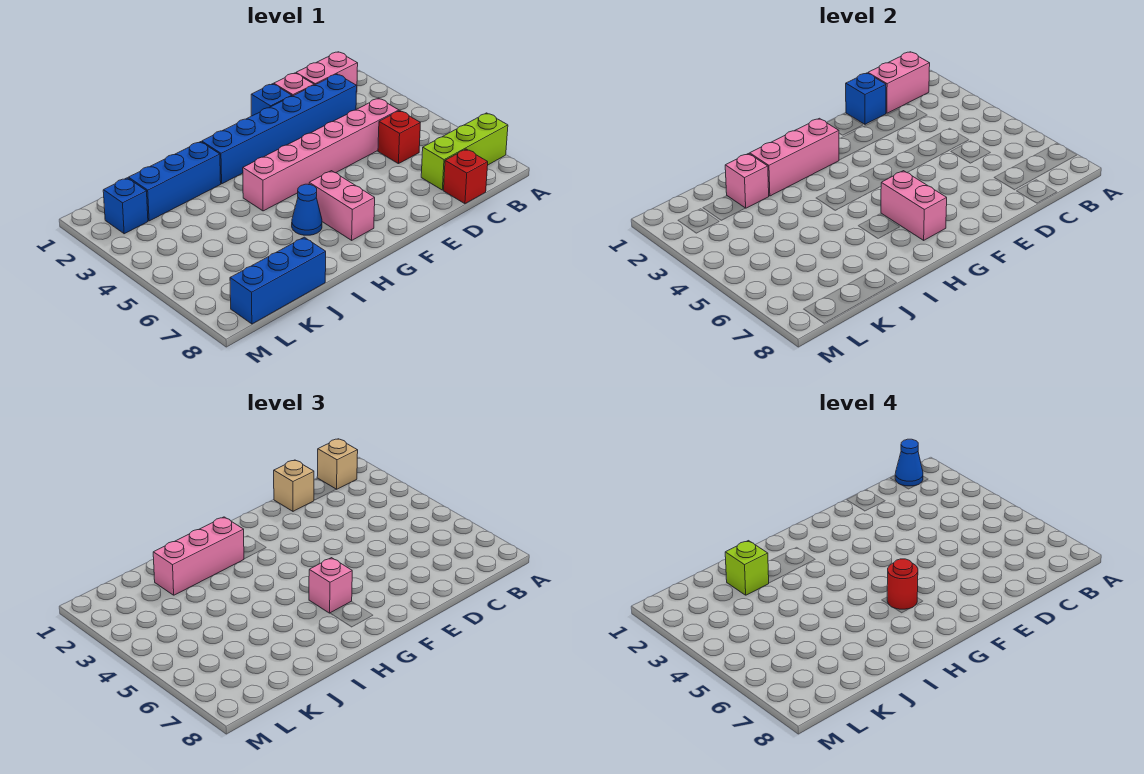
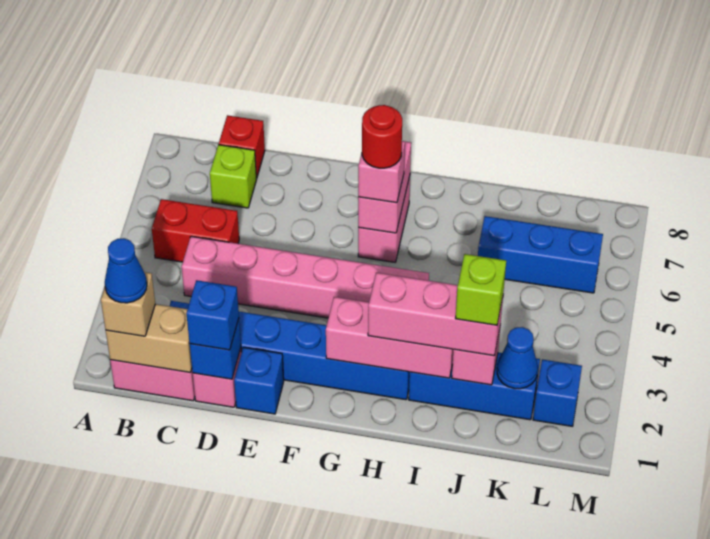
lime brick A7:C7 level 1 -> lime brick C7 level 1
pink brick B1:C1 level 2 -> tan brick B1:C1 level 2
red brick C5 level 1 -> red brick B5:C5 level 1
tan brick D1 level 3 -> blue brick D1 level 3
blue cone H6 level 1 -> blue cone K2 level 2
blue brick J8:L8 level 1 -> blue brick J6:L6 level 1

